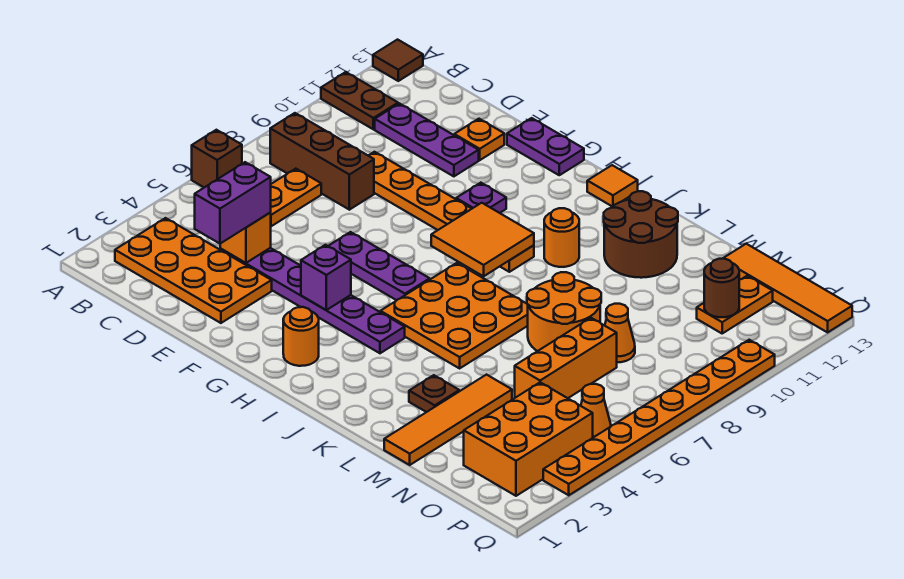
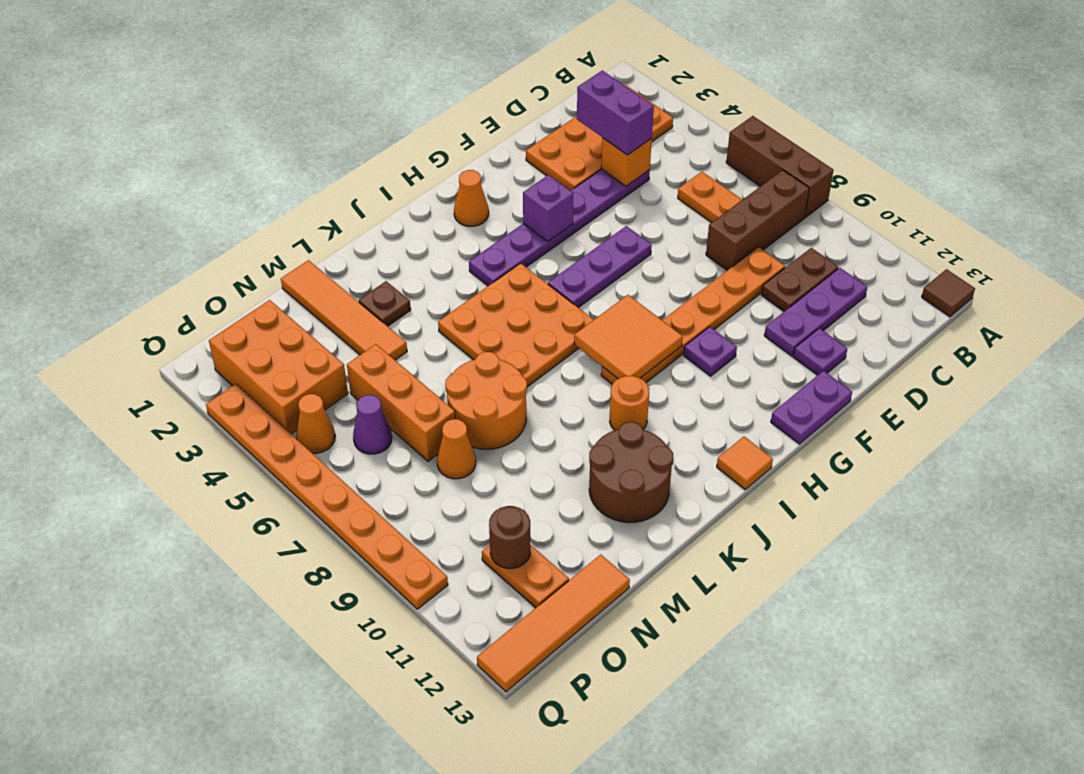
brown brick A6 level 1 -> brown brick A6:A8 level 1
brown plate A11:B11 level 1 -> brown plate C10:D10 level 1
orange plate E12 level 1 -> purple plate E12 level 1
orange round brick H2 level 1 -> orange cone H2 level 1
none -> purple cone O6 level 1

